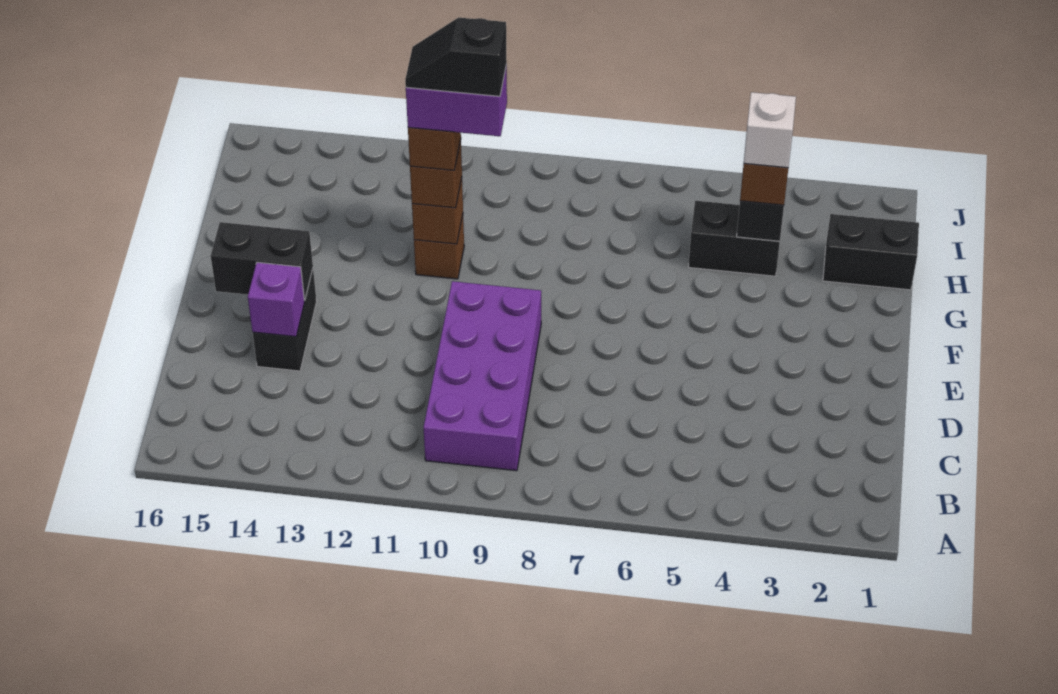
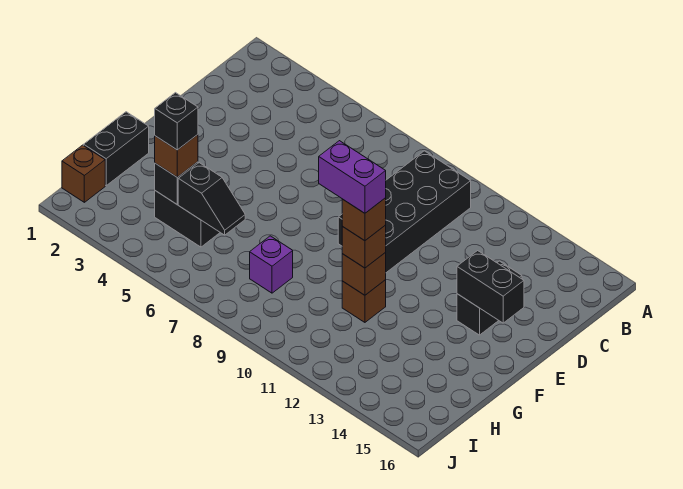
purple brick B9:E10 level 1 -> black brick B9:E10 level 1
purple brick D14 level 2 -> purple brick H8 level 1
black slope G10:G11 level 6 top 10 -> black slope H5:H6 level 2 top 5
black brick H1:H2 level 1 -> black brick G1:H1 level 1
white brick H4 level 4 -> black brick H4 level 4
none -> brown brick I1 level 1

